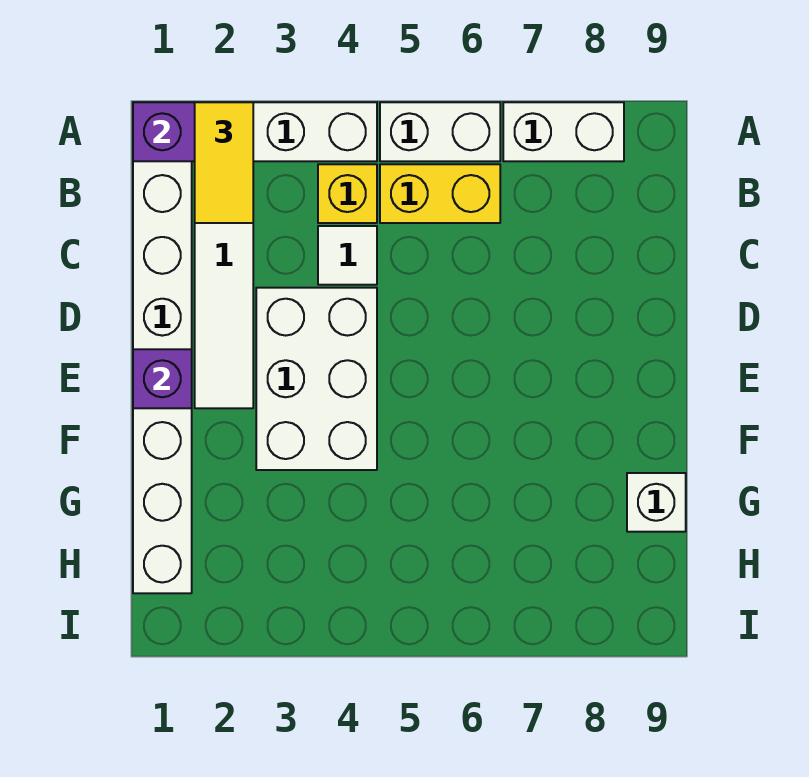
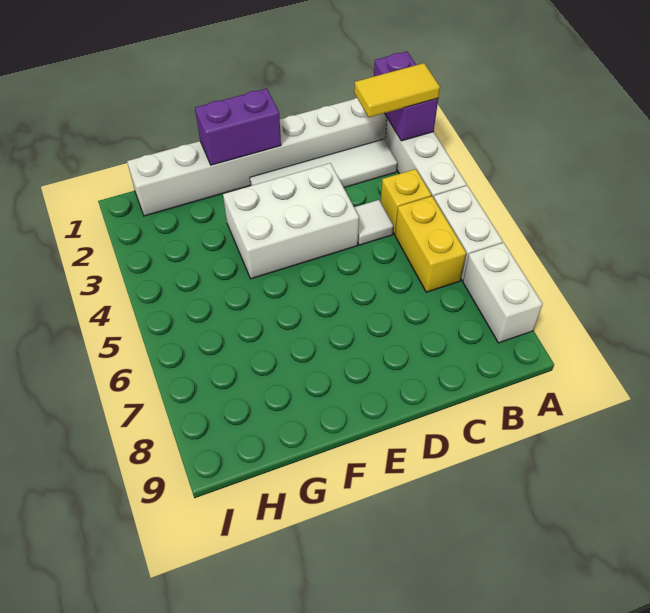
purple brick E1 level 2 -> purple brick E1:F1 level 2
white brick G9 level 1 -> none

